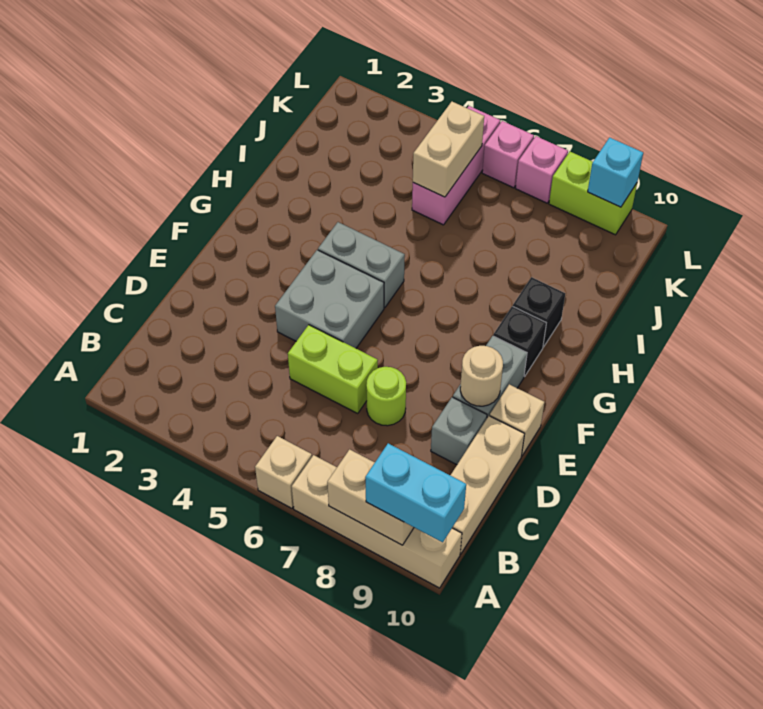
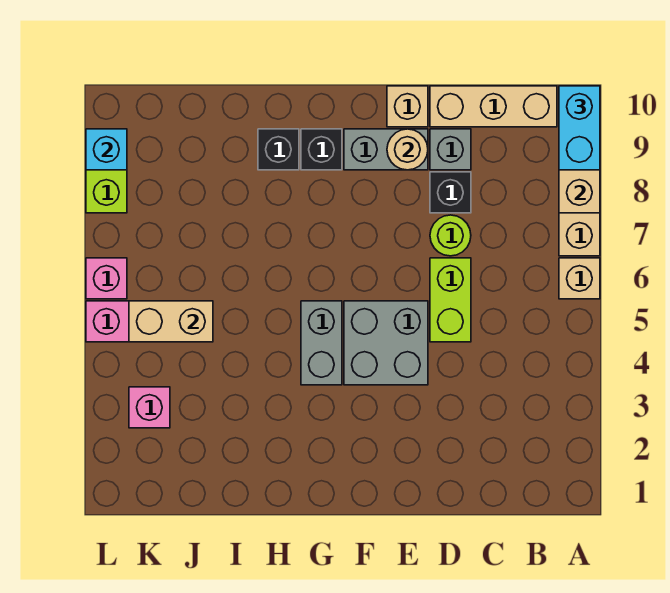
none -> black brick D8 level 1
pink brick L7 level 1 -> pink brick K3 level 1

